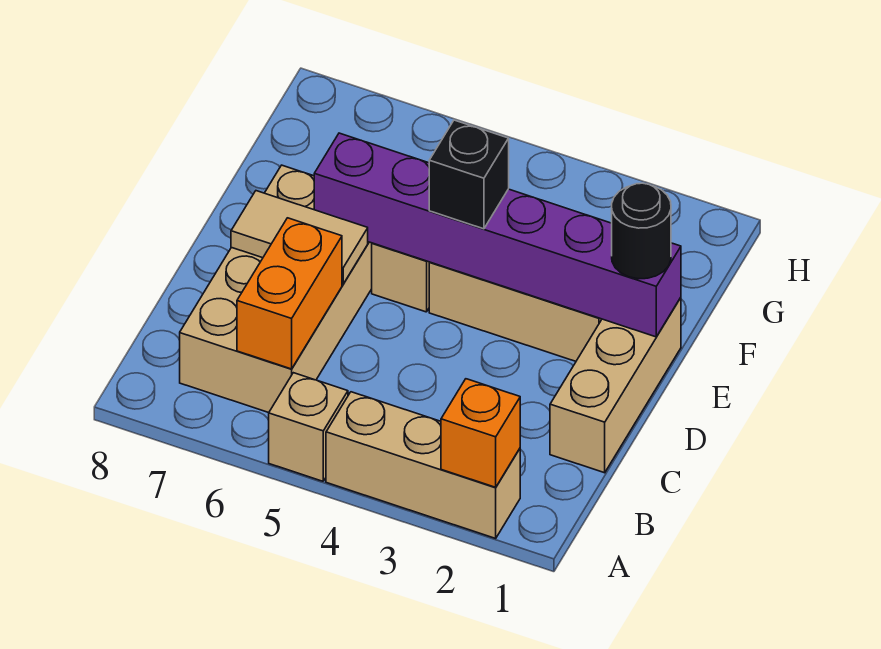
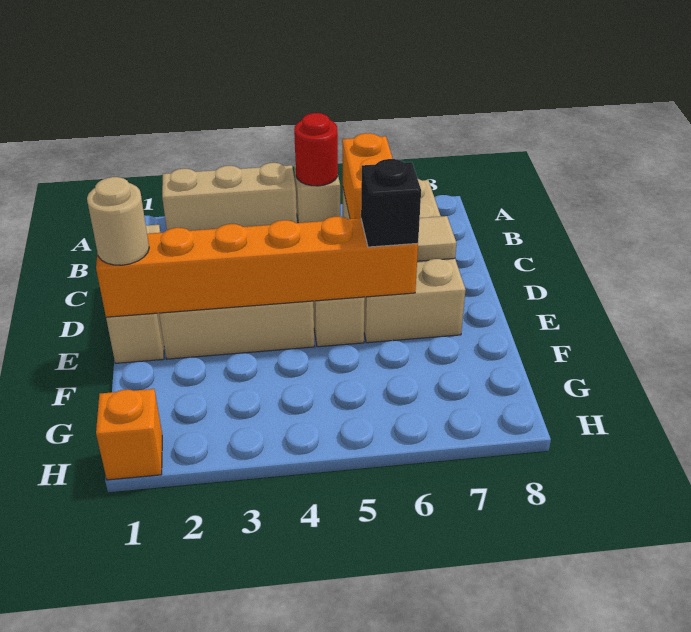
orange brick A2 level 2 -> orange brick H1 level 1
none -> red round brick A5 level 2
purple brick E1:E6 level 2 -> orange brick E1:E6 level 2
black round brick E1 level 3 -> tan round brick E1 level 3
black brick E4 level 3 -> black brick E6 level 3

